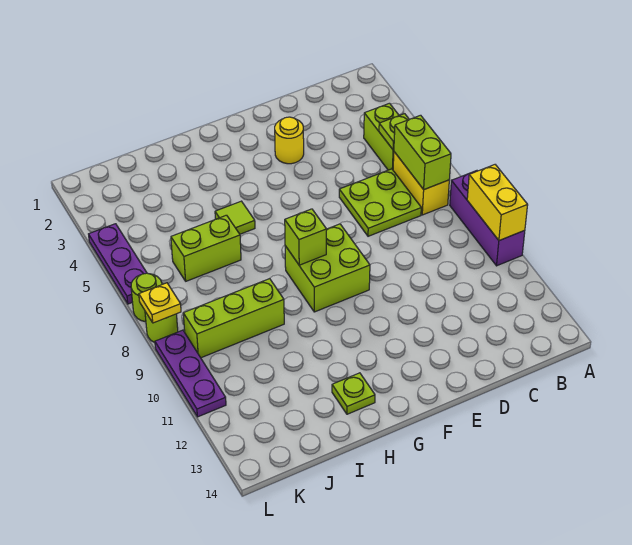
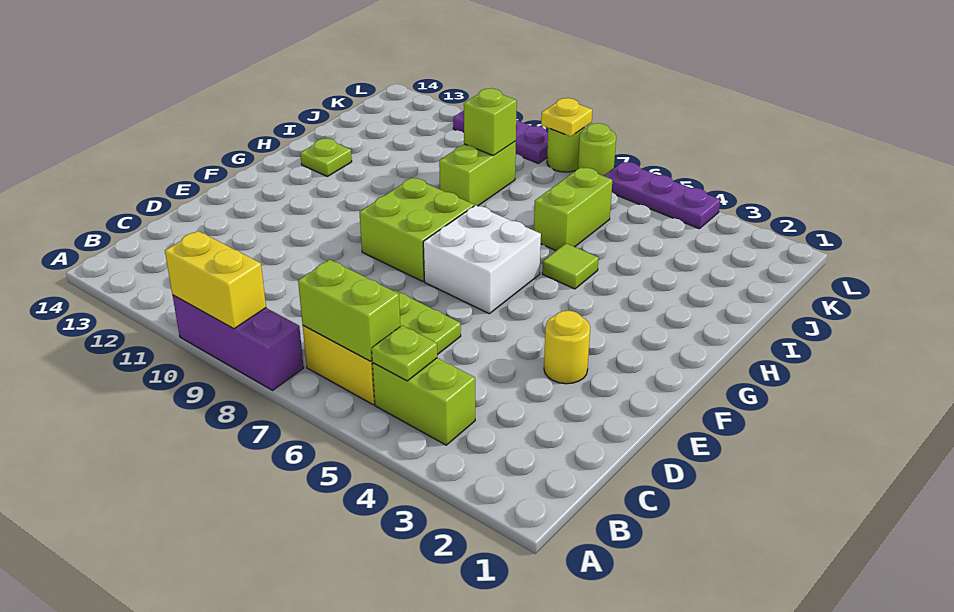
none -> white brick F6:G7 level 1
lime brick G8 level 2 -> lime brick J9 level 2
lime brick I9:K9 level 1 -> lime brick I9:J9 level 1

